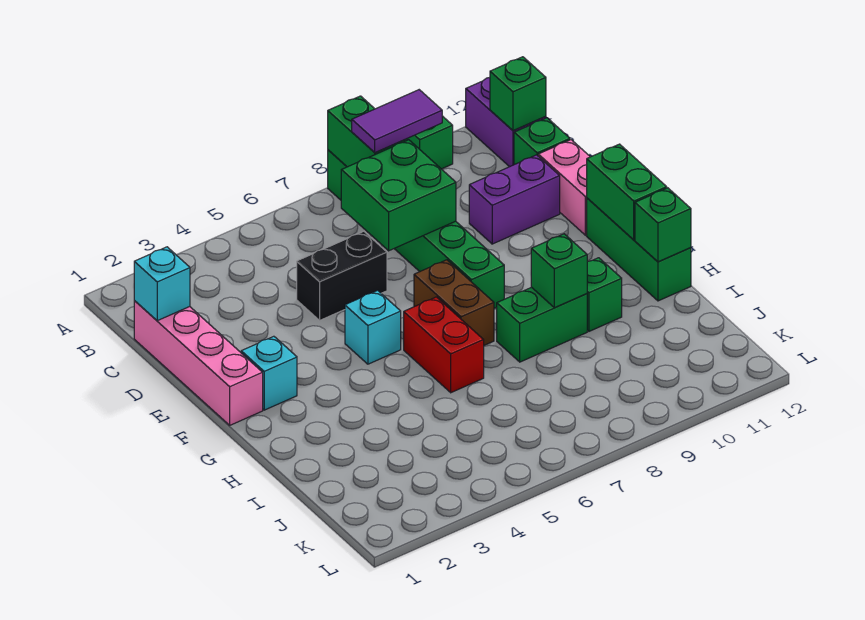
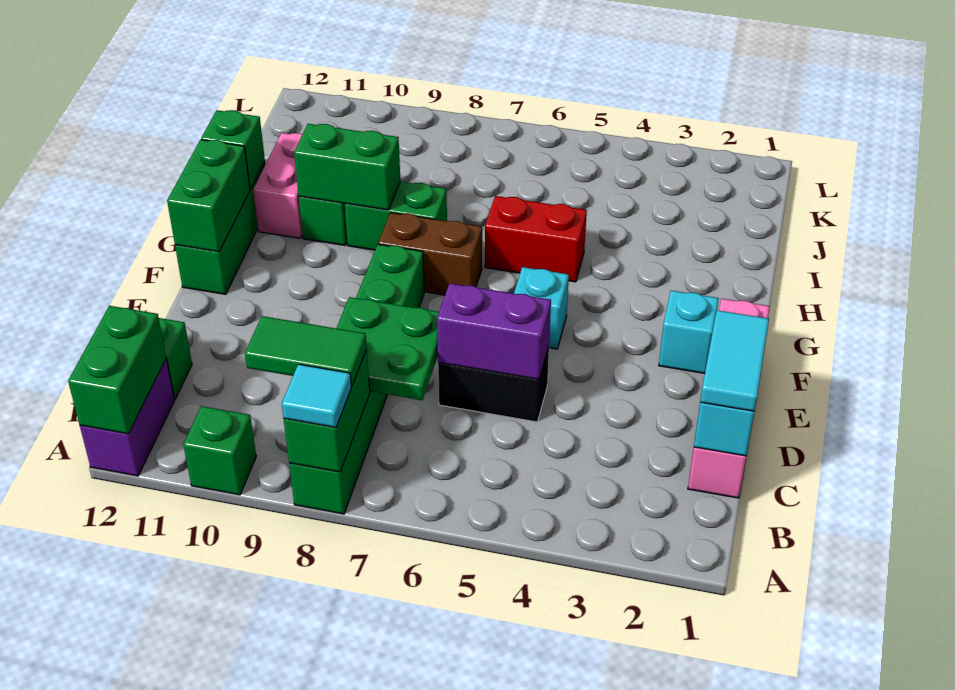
none -> cyan tile A8 level 3
purple tile B8:B9 level 3 -> green tile B8:B9 level 3
green brick B12 level 2 -> green brick A12:B12 level 2
none -> cyan tile C1:D1 level 3
green brick C7:D8 level 2 -> green plate C7:D8 level 2
purple brick D10:D11 level 1 -> purple brick D5:D6 level 2
pink brick D12:E12 level 1 -> pink brick H11:I11 level 1
brown brick F7:G7 level 1 -> brown brick G7:G8 level 1
red brick G6:H6 level 1 -> red brick H5:H6 level 1
green brick H9 level 2 -> green brick H9:H10 level 2

